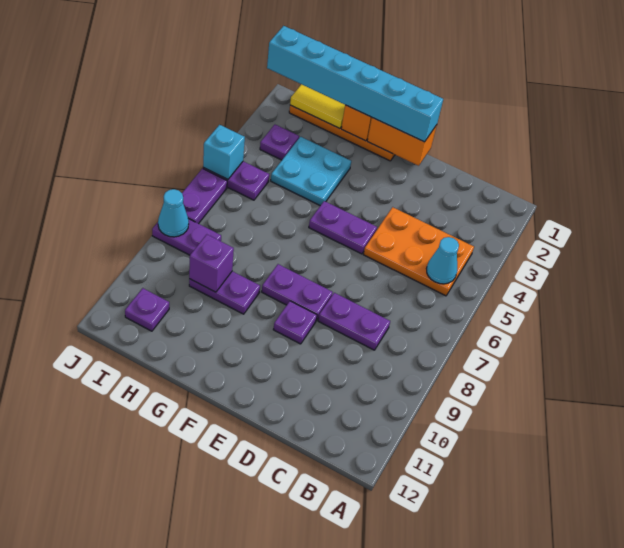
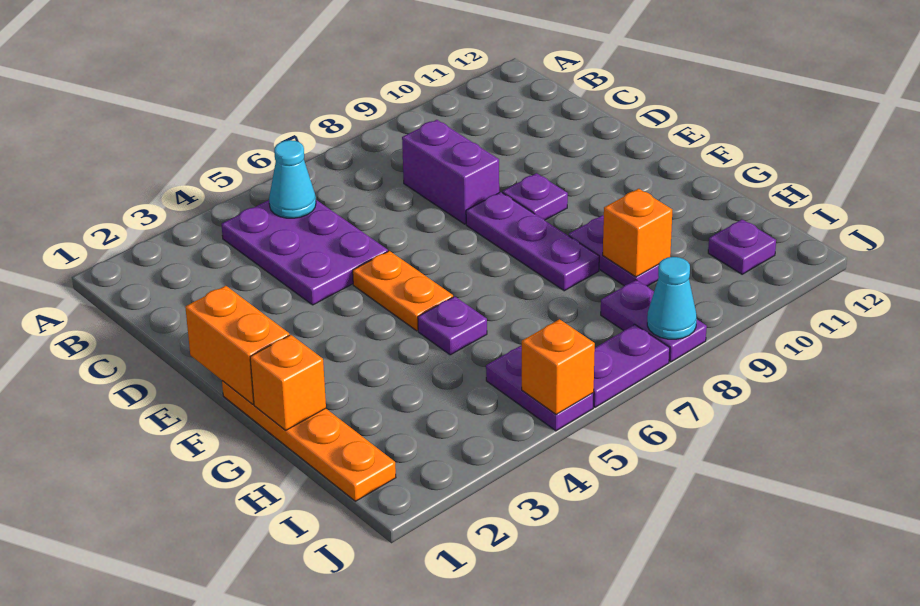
orange plate B4:D5 level 1 -> purple plate B4:D5 level 1
purple plate C8:D8 level 1 -> purple brick C8:D8 level 1
cyan brick E1:J1 level 3 -> none
purple plate E5:F5 level 1 -> orange plate E5:F5 level 1
purple plate E8:F8 level 1 -> purple plate E8:G8 level 1
cyan plate G3:H4 level 1 -> none
yellow tile H1:I1 level 2 -> none
purple brick H9 level 2 -> orange brick H9 level 2
purple plate I3 level 1 -> purple plate G5 level 1
cyan brick J5 level 2 -> orange brick J5 level 2

